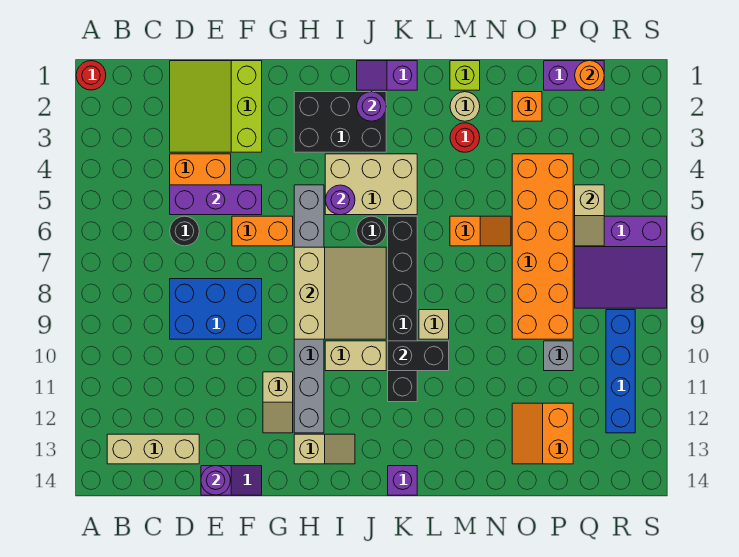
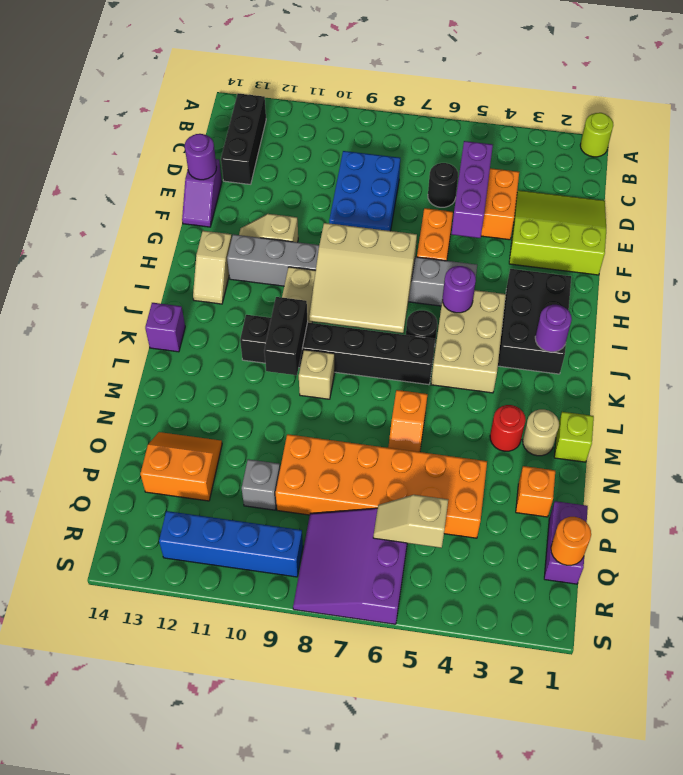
red round brick A1 level 1 -> lime round brick A1 level 1
tan brick B13:D13 level 1 -> black brick B13:D13 level 1
purple slope J1:K1 level 1 top K -> none

